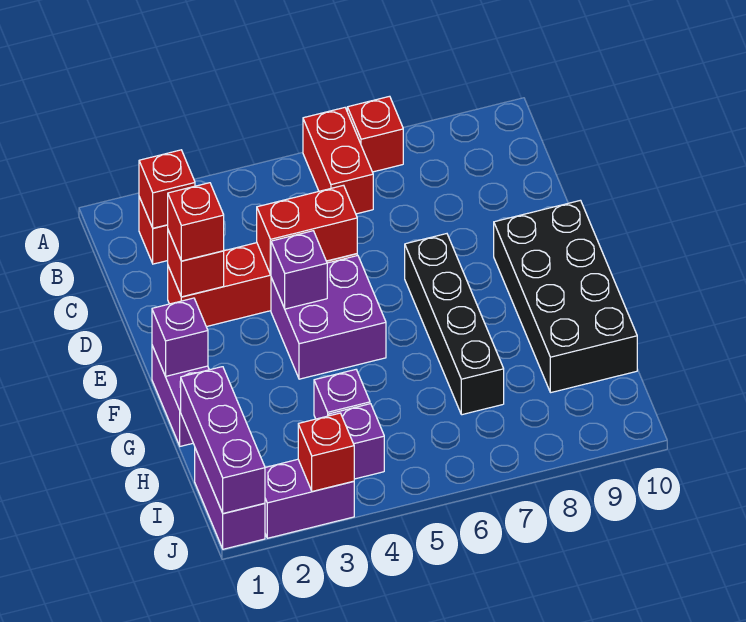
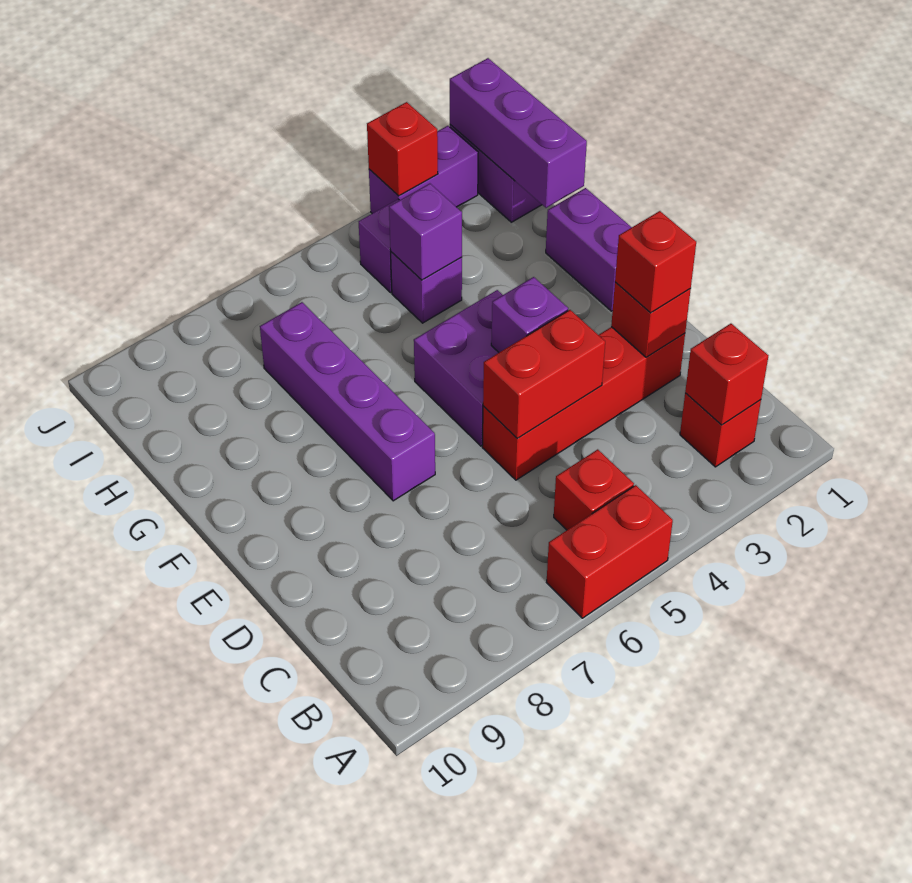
red brick A6:B6 level 1 -> red brick A5:A6 level 1
red brick A7 level 1 -> red brick B5 level 1
black brick E7:H7 level 1 -> purple brick E7:H7 level 1
black brick E9:H10 level 1 -> none
purple brick F1 level 2 -> purple brick H4 level 2

